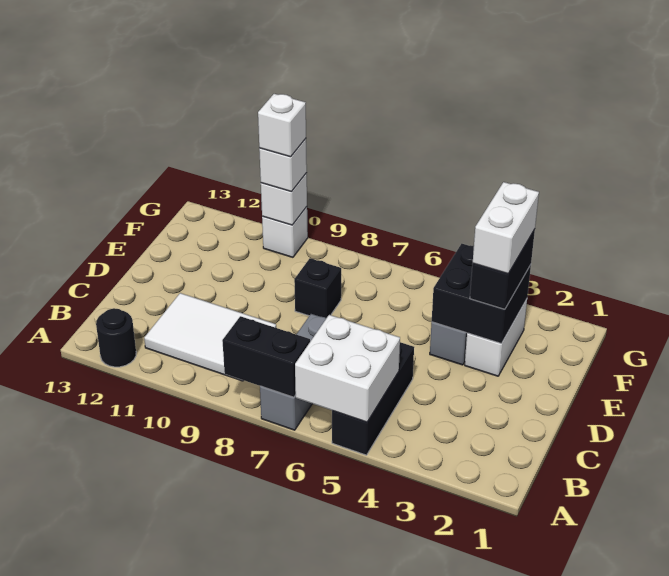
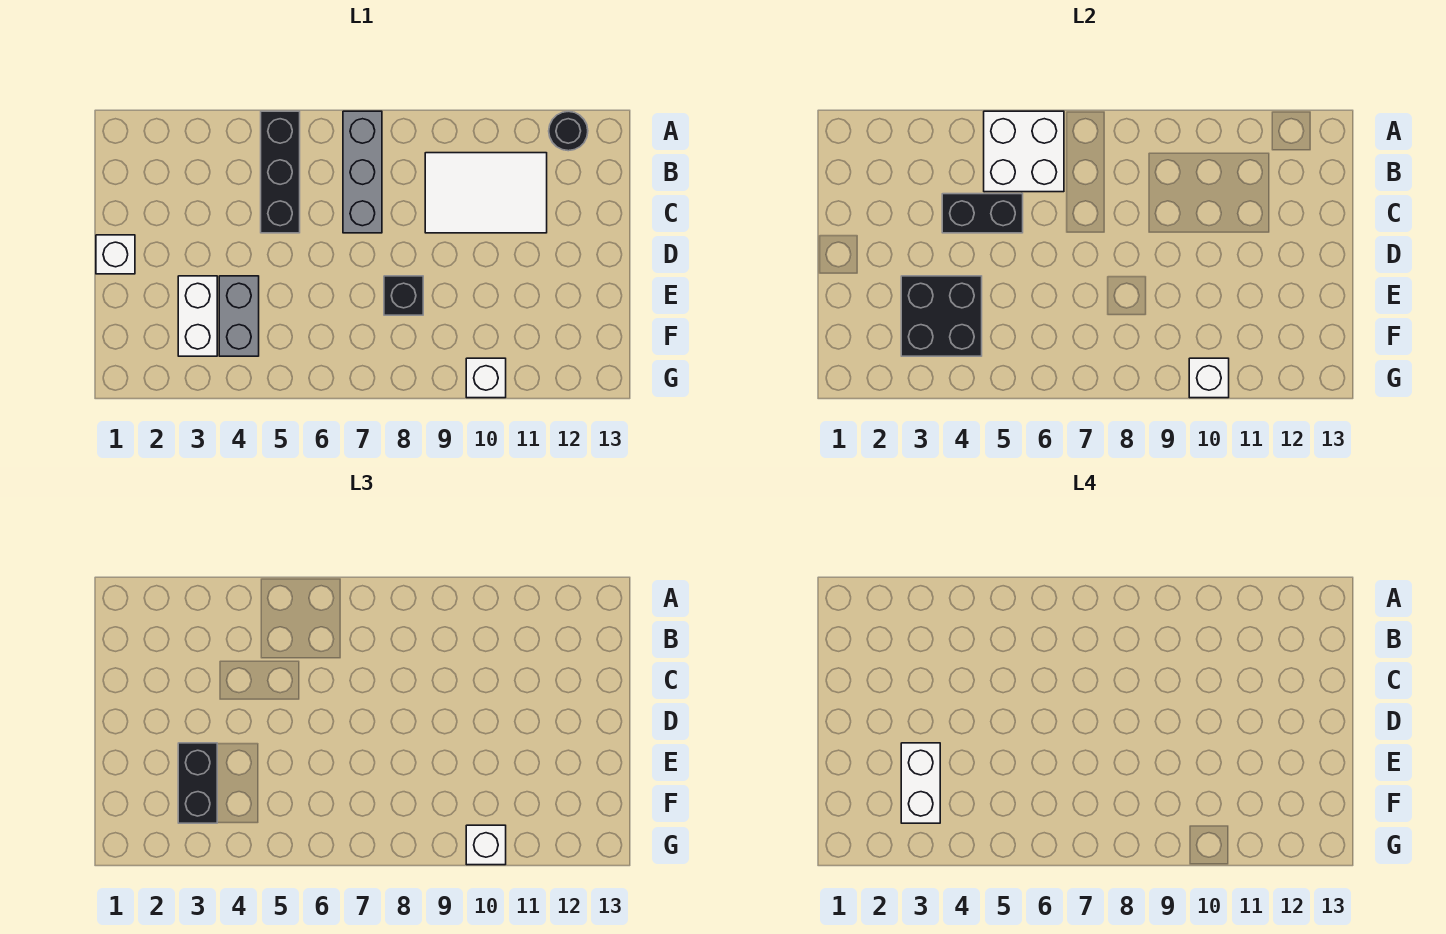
black brick A7:A8 level 2 -> black brick C4:C5 level 2
white brick G10 level 4 -> white brick D1 level 1

